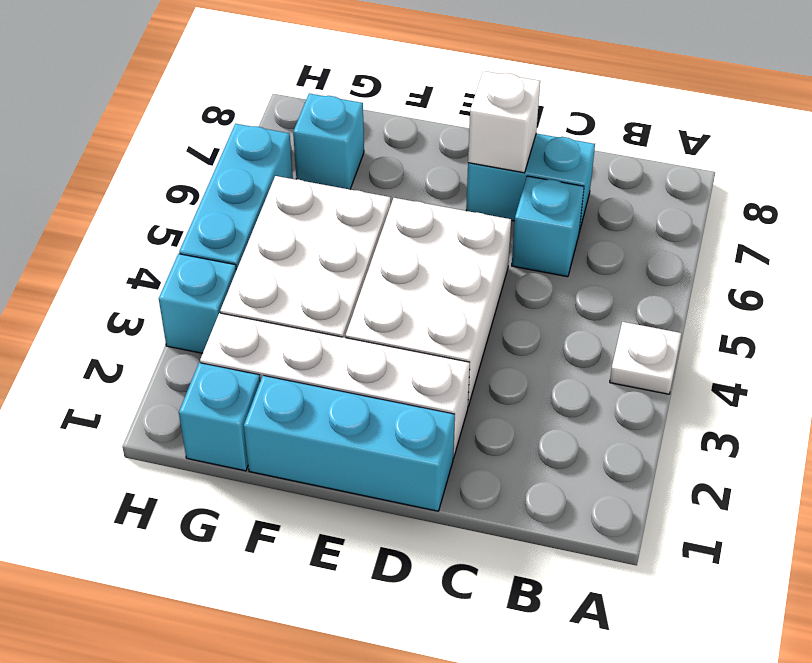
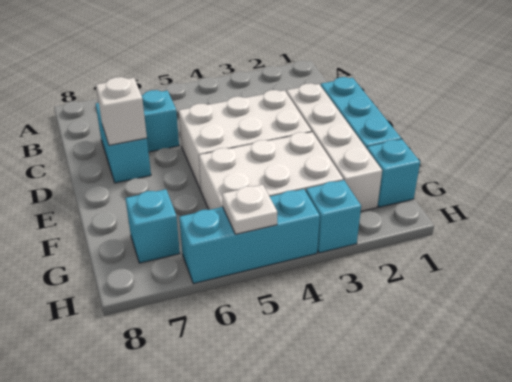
white plate A4 level 1 -> white plate H5 level 2

